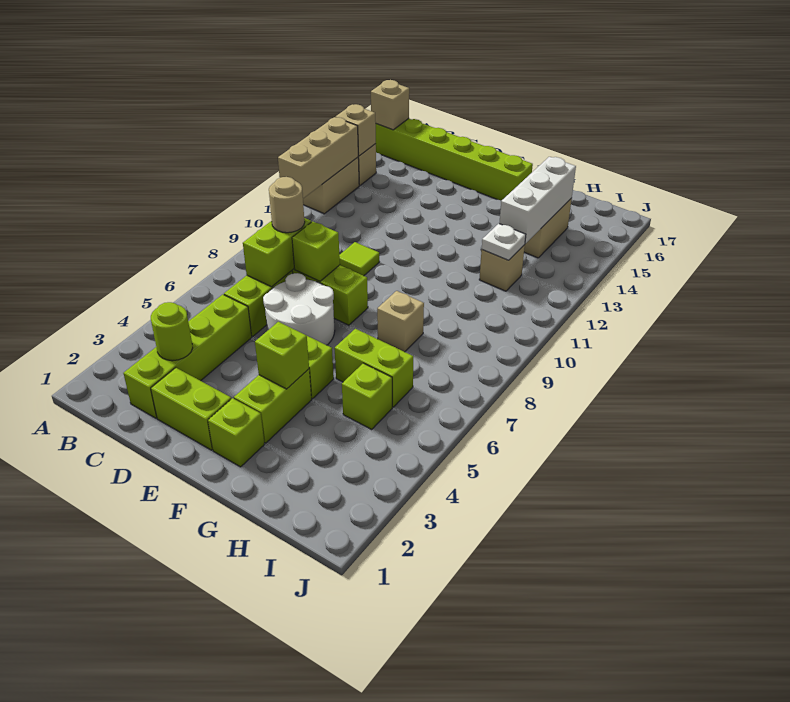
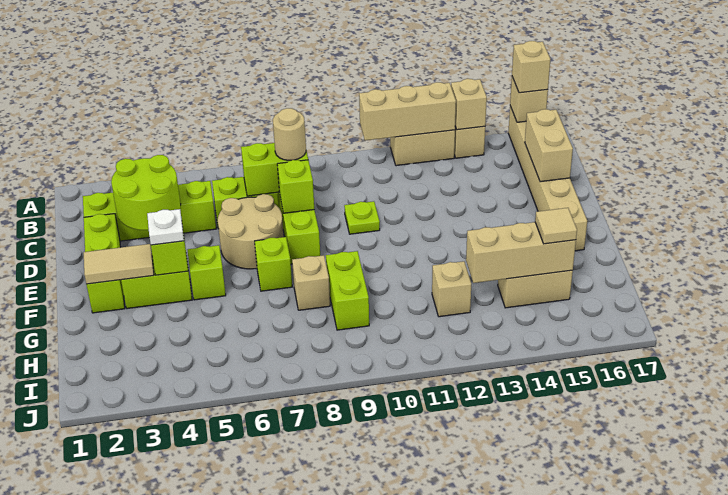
lime brick A16:F16 level 1 -> tan brick A16:F16 level 1
none -> tan brick A16 level 3
lime round brick C3 level 2 -> lime round brick C3:D4 level 2
none -> tan brick C16:D16 level 2
white round brick D6:E7 level 1 -> tan round brick D6:E7 level 1
lime tile D10 level 1 -> lime plate D10 level 1
none -> tan tile F2:F3 level 2
lime brick G6:H6 level 1 -> lime brick G9:H9 level 1
lime brick H5 level 1 -> lime brick F7 level 1
white plate H12 level 2 -> white plate F4 level 3
white brick H13:H15 level 2 -> tan brick H13:H15 level 2
none -> tan tile H15 level 3

